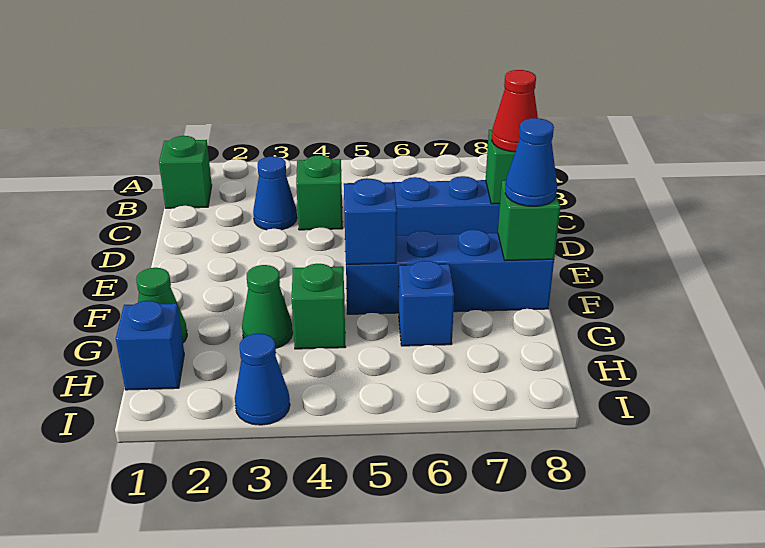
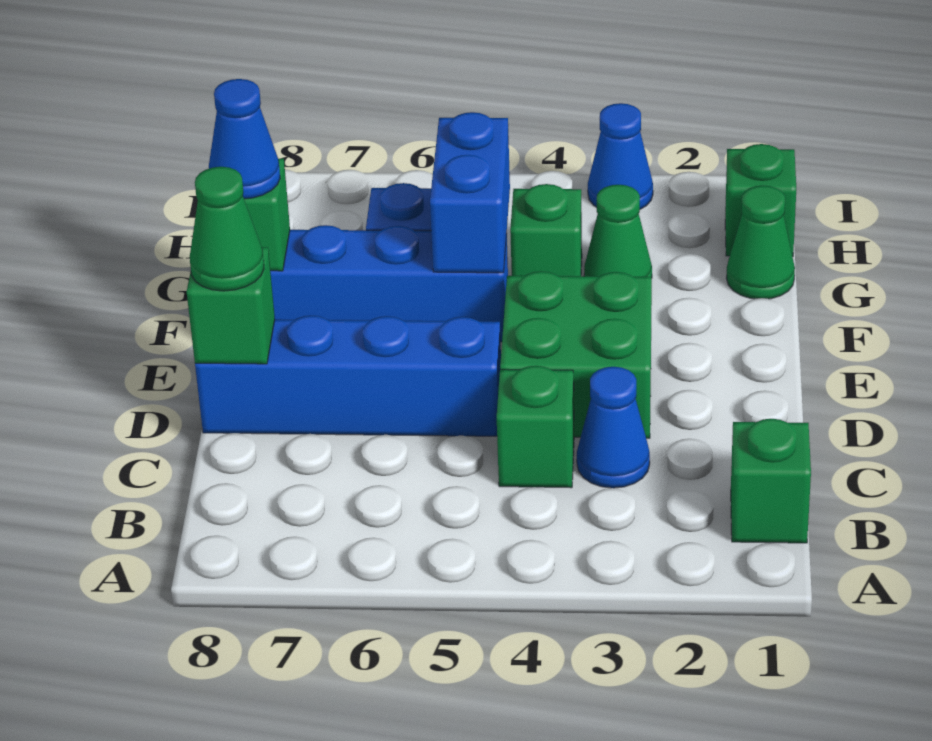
none -> green brick D3:E4 level 1
red cone D8 level 3 -> green cone D8 level 3
blue brick F5 level 2 -> blue brick F5:G5 level 2
blue brick H1 level 1 -> green brick H1 level 1

